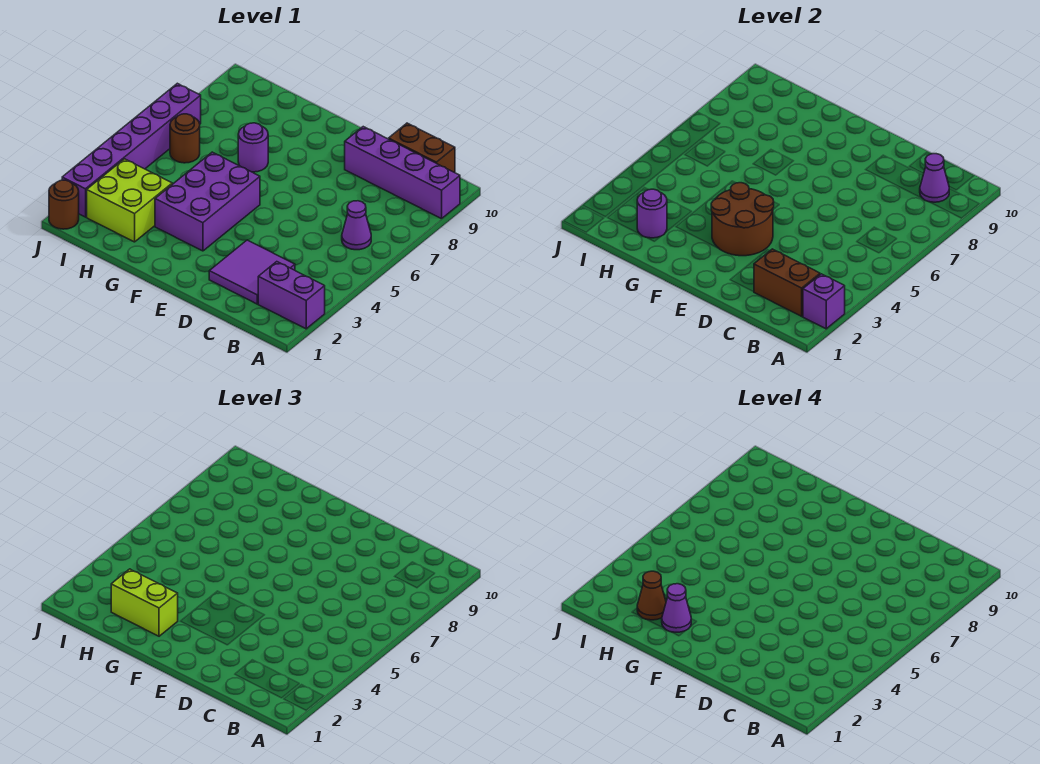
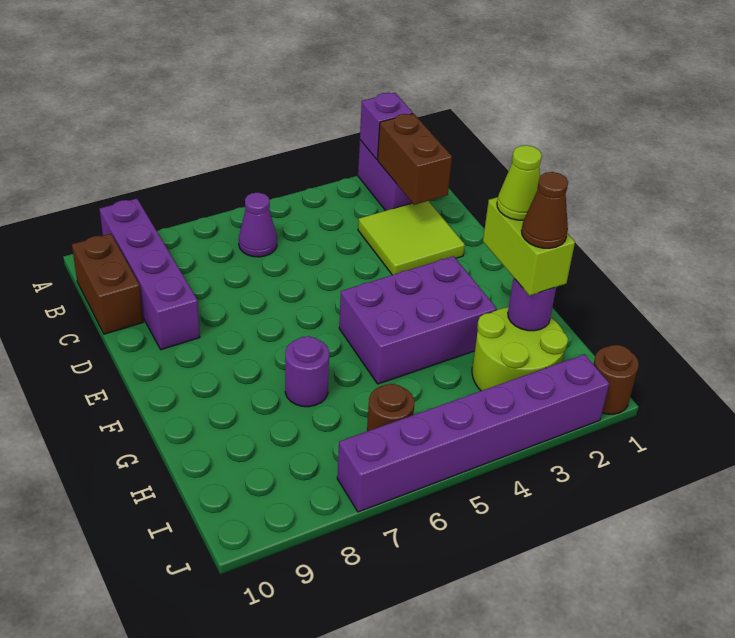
purple cone B9 level 2 -> none
purple tile C2:D3 level 1 -> lime tile C2:D3 level 1
brown round brick E3:F4 level 2 -> none
purple cone G2 level 4 -> lime cone G2 level 4
lime brick H2:I3 level 1 -> lime round brick H2:I3 level 1

